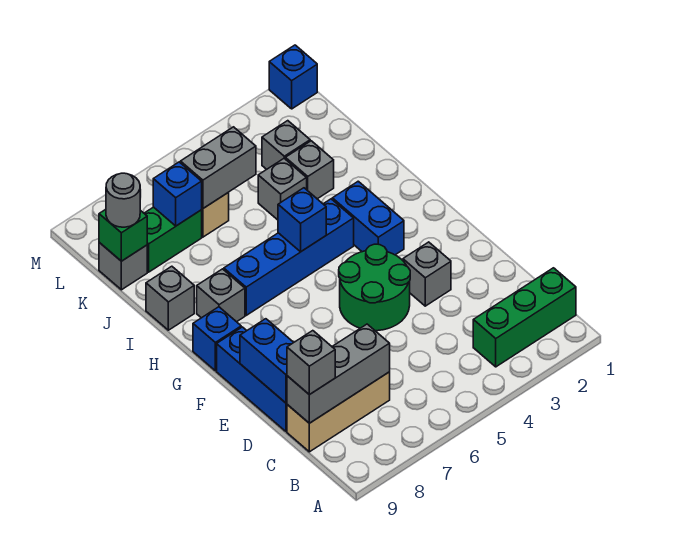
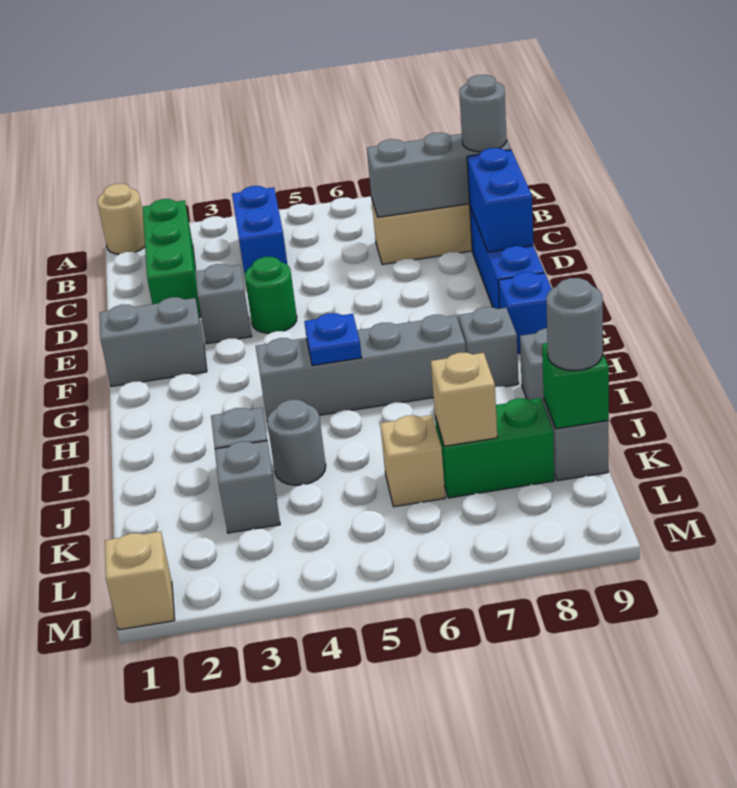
none -> tan round brick A1 level 1
green brick B1:B3 level 1 -> green brick B2:D2 level 1
grey brick C9 level 3 -> grey round brick C9 level 3
green round brick E4:F5 level 1 -> green round brick E4 level 1
blue brick G3:H3 level 1 -> blue brick B4:C4 level 1
blue brick H4:H7 level 1 -> grey brick H4:H7 level 1
blue brick H5 level 2 -> blue plate H5 level 2
grey brick J4 level 1 -> grey round brick J4 level 1
grey brick K5:K6 level 2 -> grey brick F1:F2 level 1
blue brick K7 level 2 -> tan brick K7 level 2
blue brick M1 level 1 -> tan brick M1 level 1

